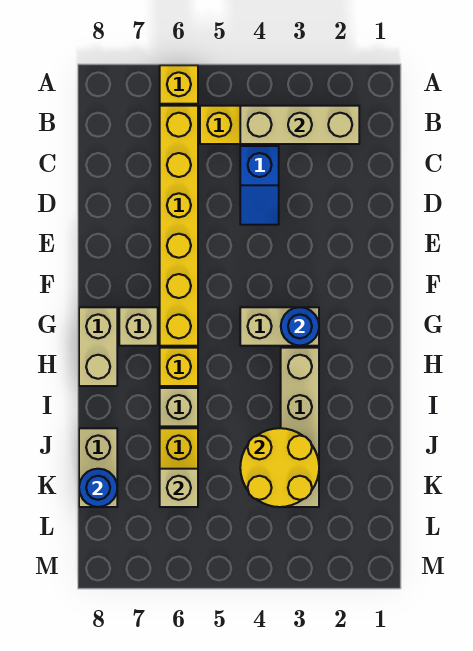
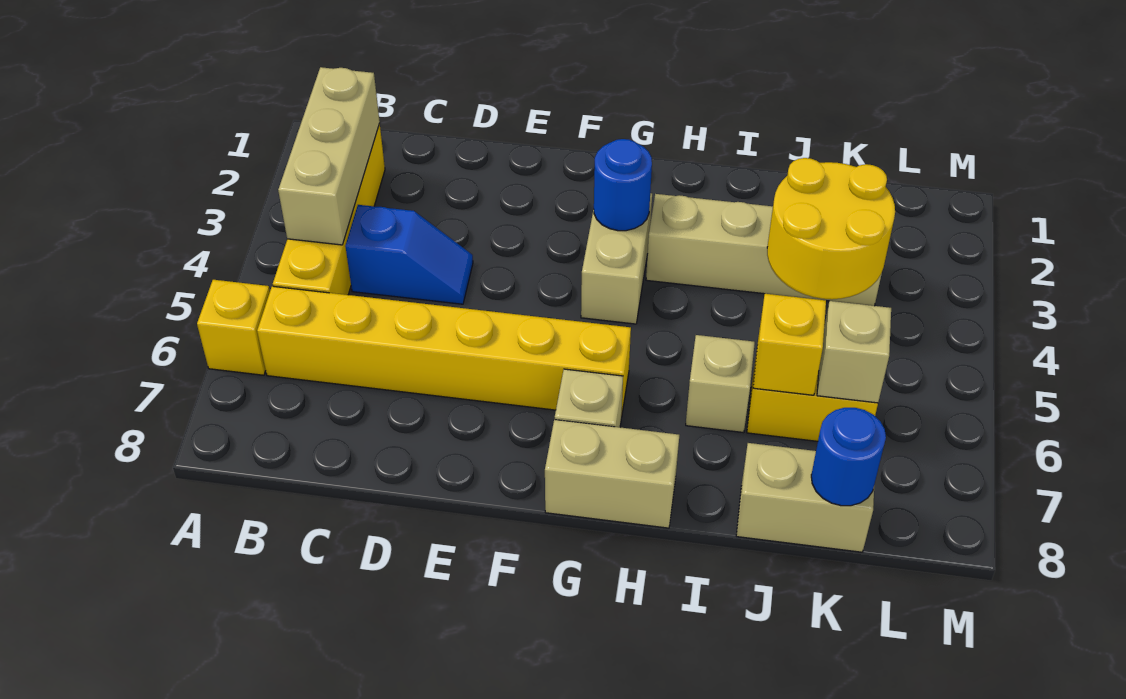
yellow brick H6 level 1 -> yellow brick J6 level 2

